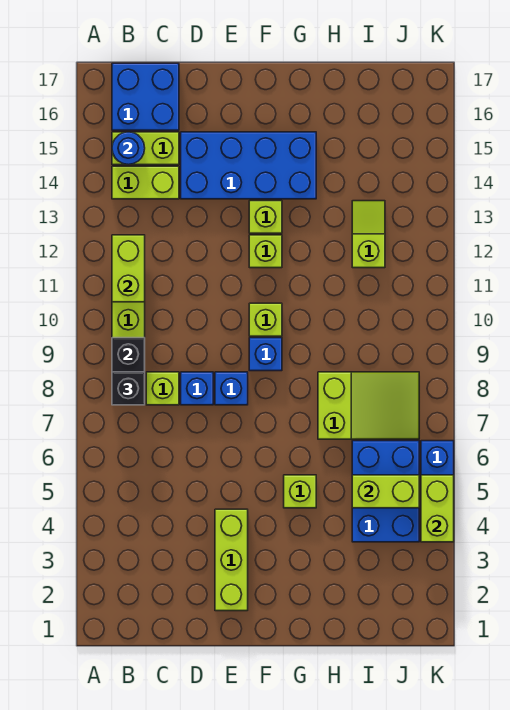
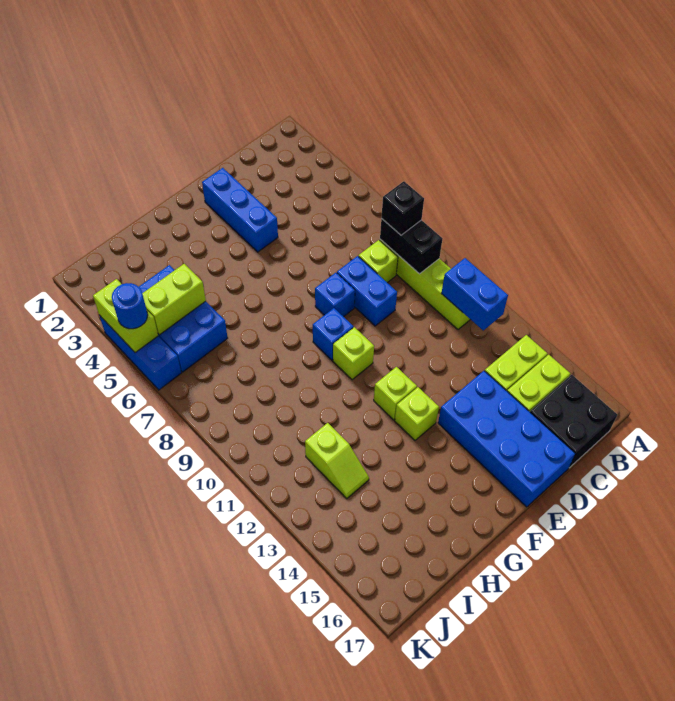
lime brick B11:B12 level 2 -> blue brick B11:B12 level 2
blue round brick B15 level 2 -> blue round brick K5 level 3
blue brick B16:C17 level 1 -> black brick B16:C17 level 1
blue brick D8 level 1 -> blue brick D8:D9 level 1
blue brick D14:G15 level 1 -> blue brick D14:E17 level 1
lime brick E2:E4 level 1 -> blue brick E2:E4 level 1
lime brick G5 level 1 -> none
lime slope H7:J8 level 1 top H -> none

